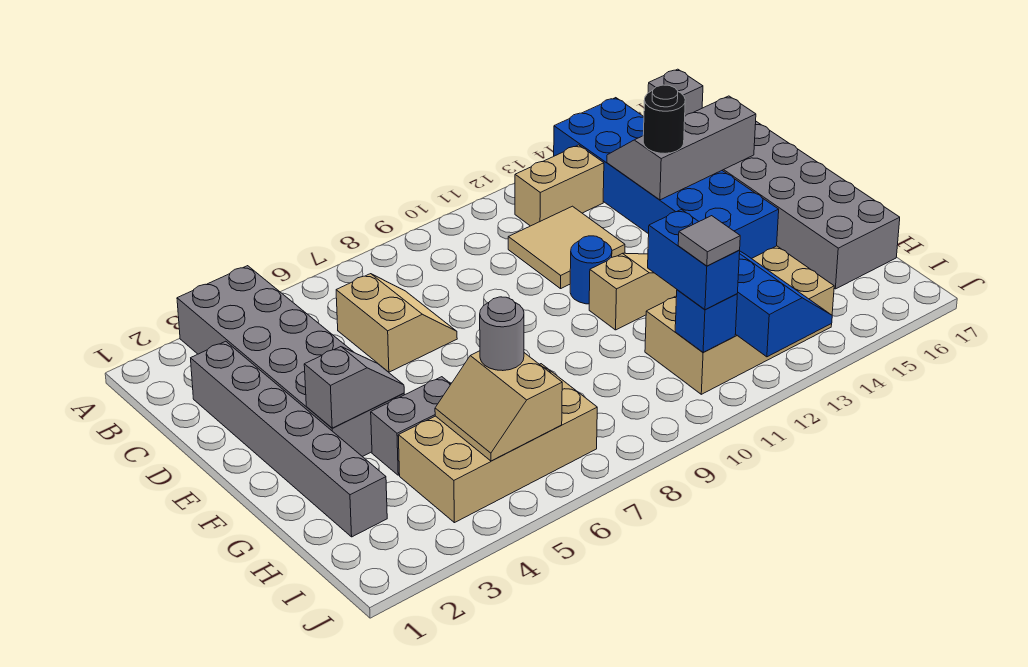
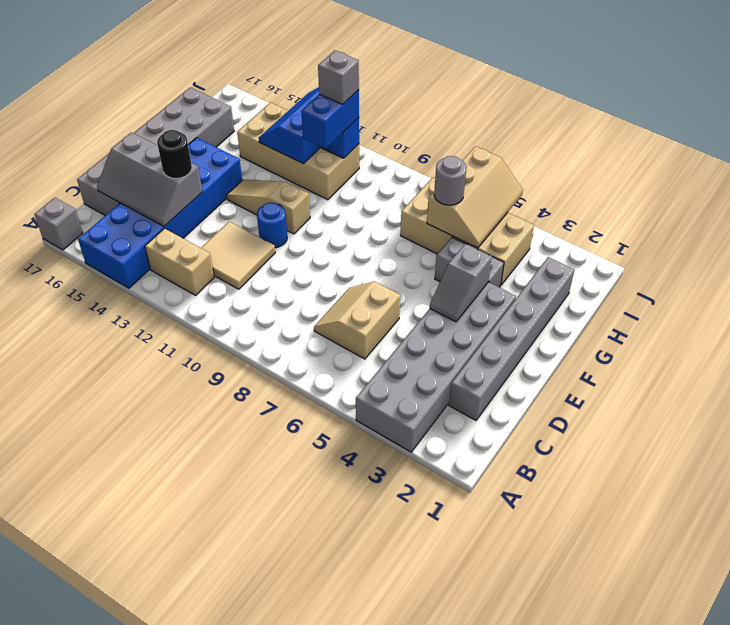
grey slope F3:F4 level 2 top 3 -> grey slope E4:F4 level 2 top F
tan slope H5:I6 level 2 top 6 -> tan slope H5:J6 level 2 top 6
grey tile I11 level 4 -> grey brick I11 level 4

